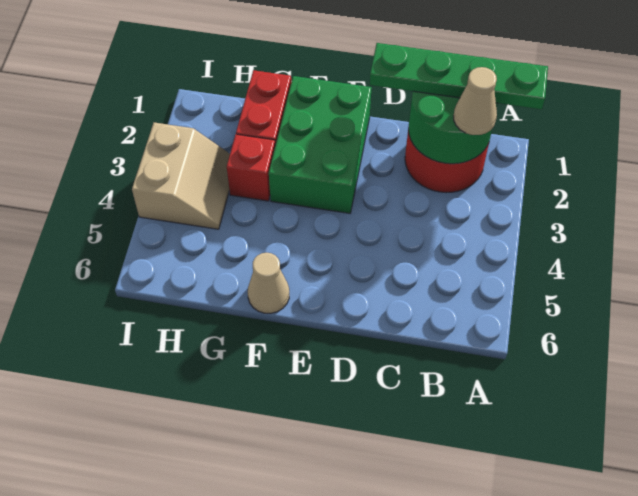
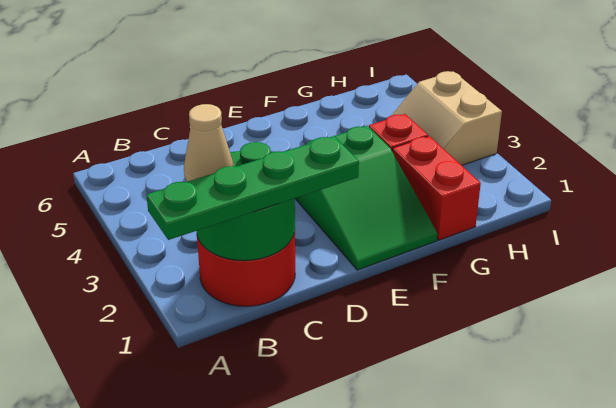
green brick E1:F3 level 1 -> green slope E1:F3 level 1 top 3
tan cone F6 level 1 -> none

